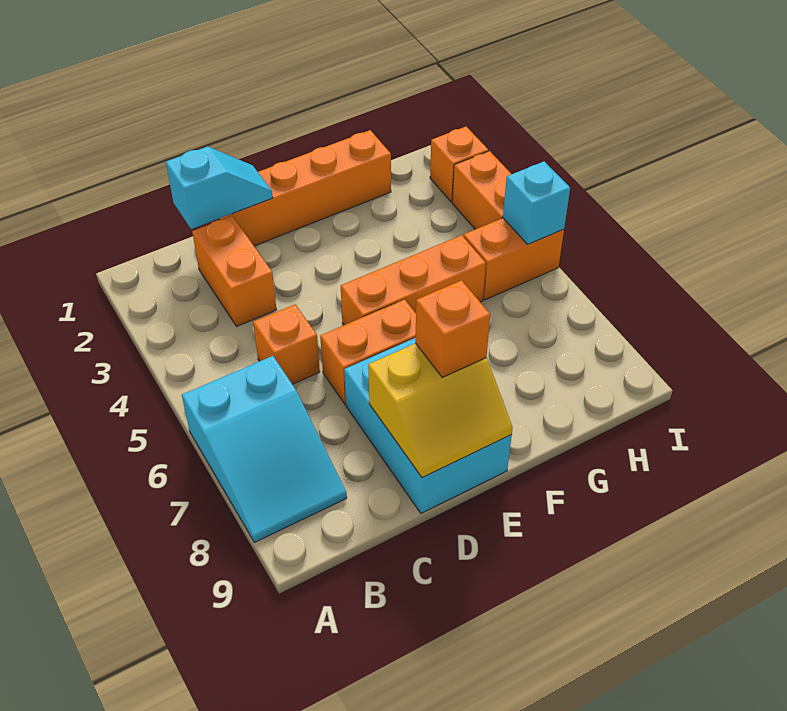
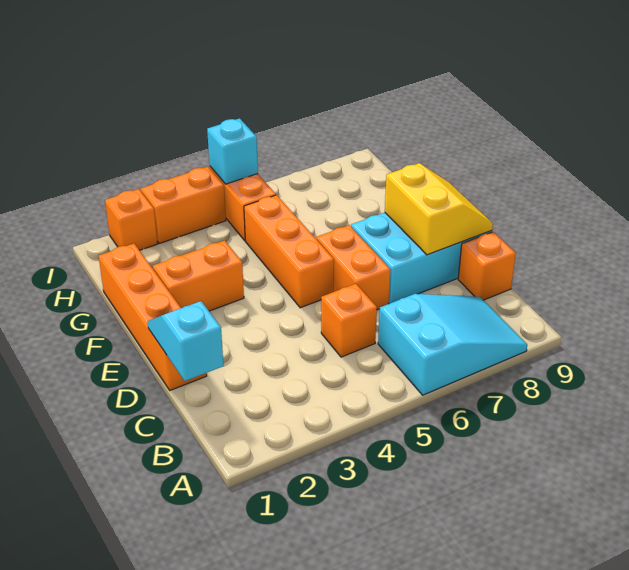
orange brick C2:C3 level 1 -> orange brick F2:F3 level 1
orange brick E8 level 3 -> orange brick C9 level 1

